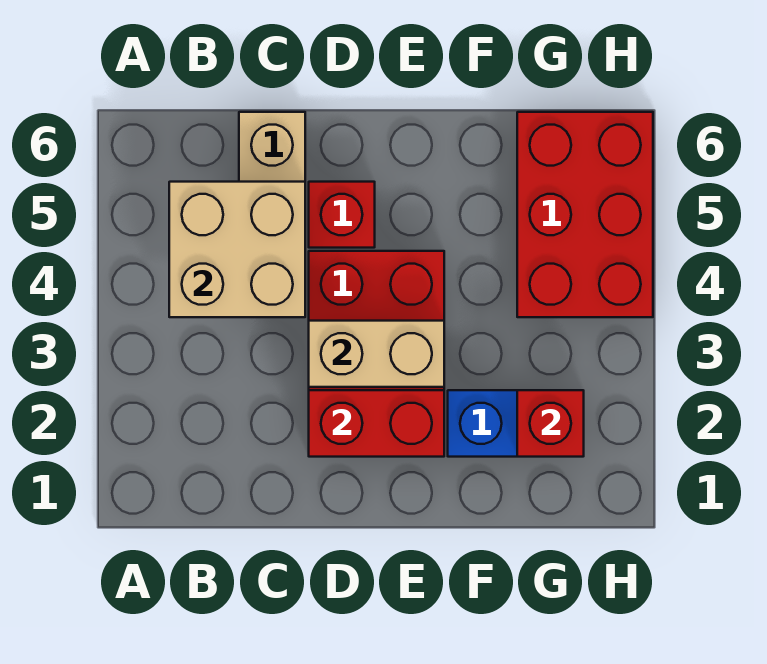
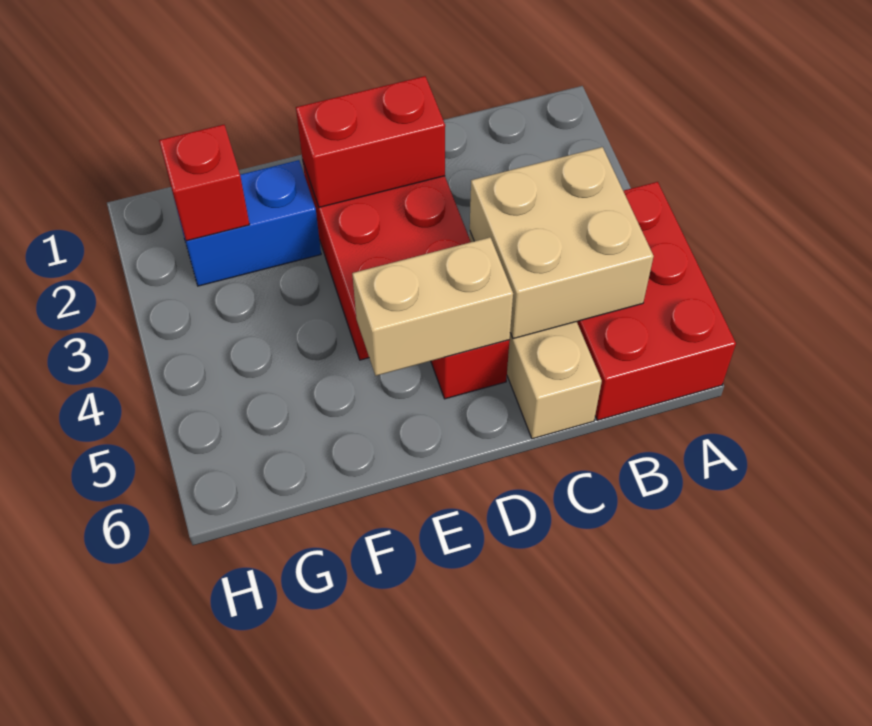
tan brick D3:E3 level 2 -> tan brick D5:E5 level 2
red brick G4:H6 level 1 -> red brick A4:B6 level 1

